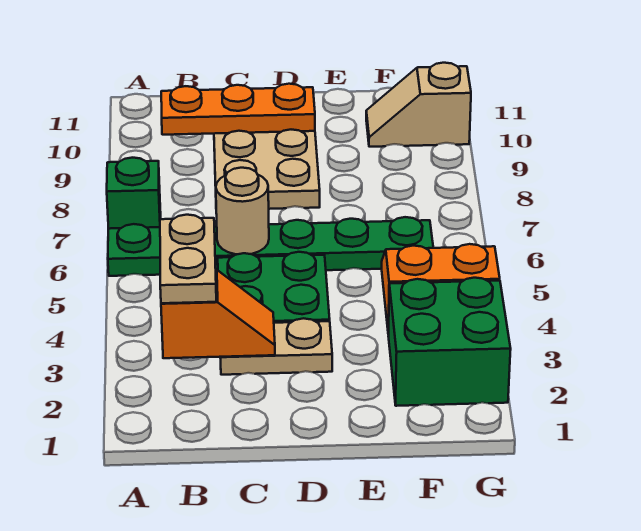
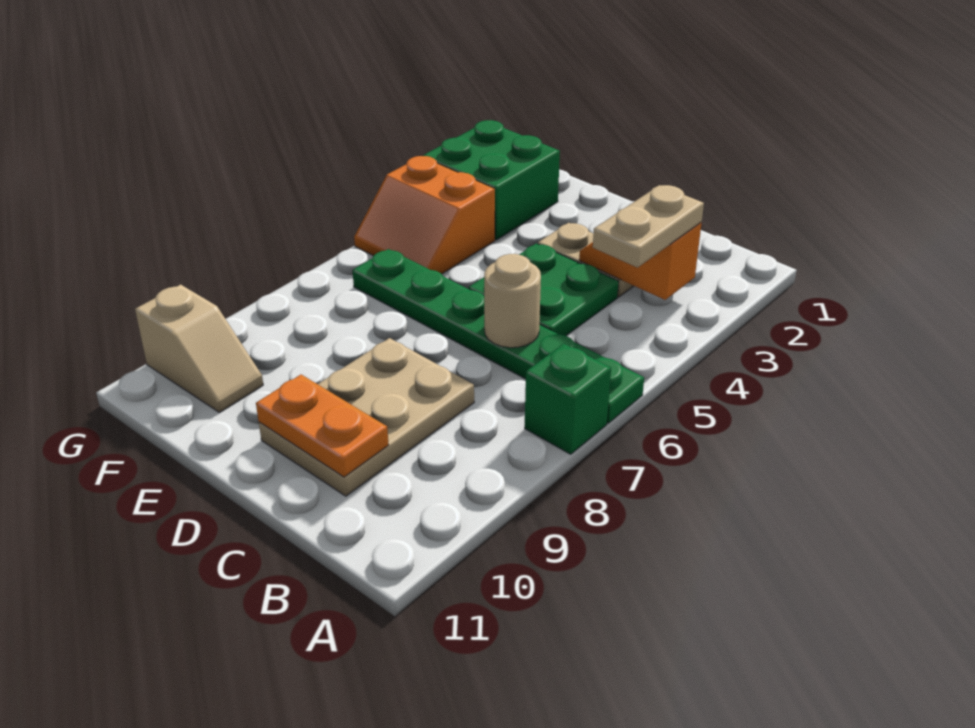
orange plate B10:D10 level 2 -> orange plate C10:D10 level 2

